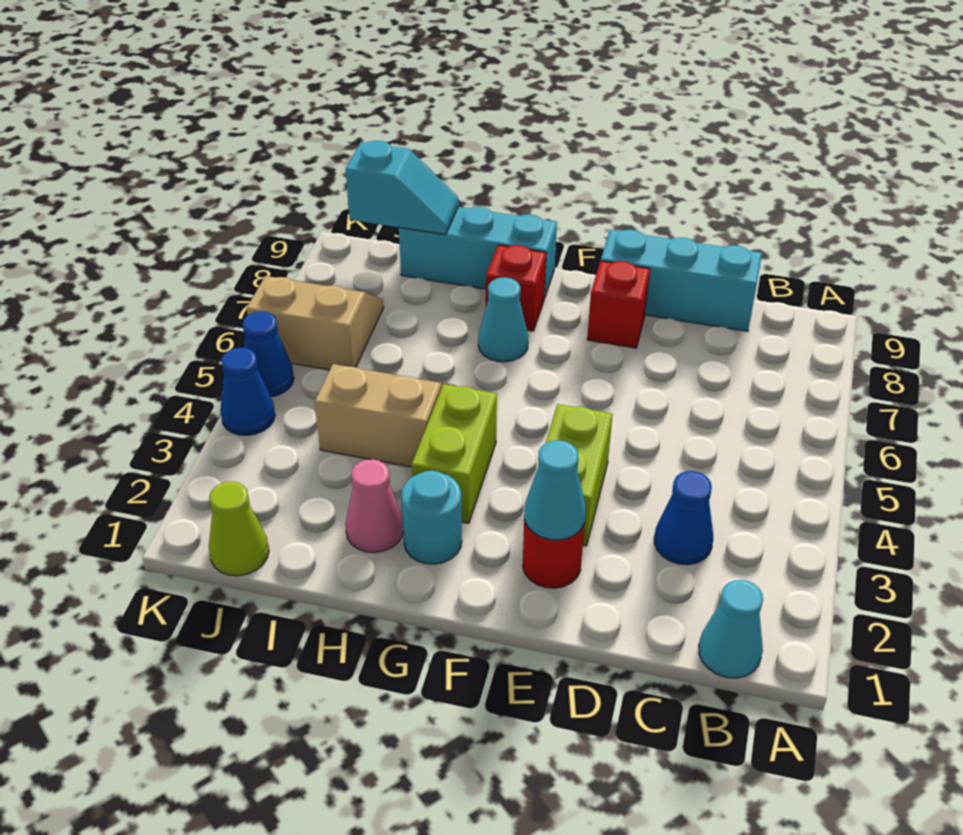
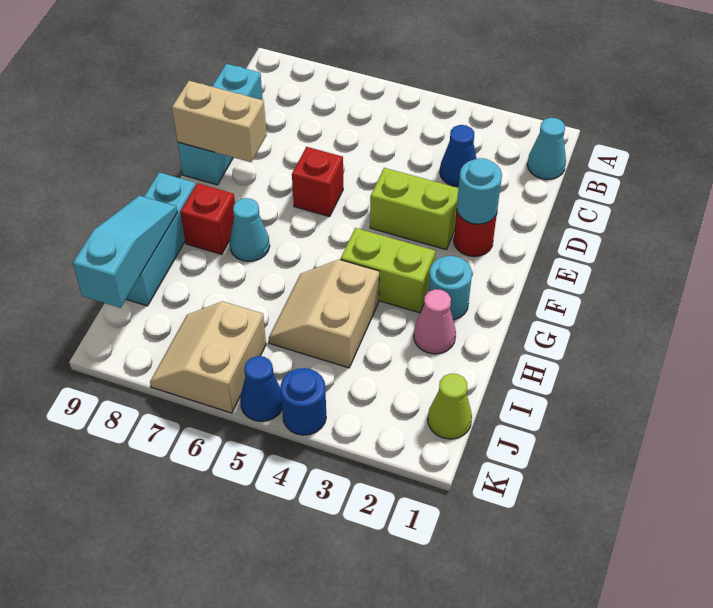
cyan cone E2 level 2 -> cyan round brick E2 level 2
red brick E8 level 1 -> red brick E6 level 1
none -> tan brick E8:E9 level 2
cyan slope I9:J9 level 2 top J -> cyan slope H9:J9 level 2 top J
blue cone K4 level 1 -> blue round brick K4 level 1

